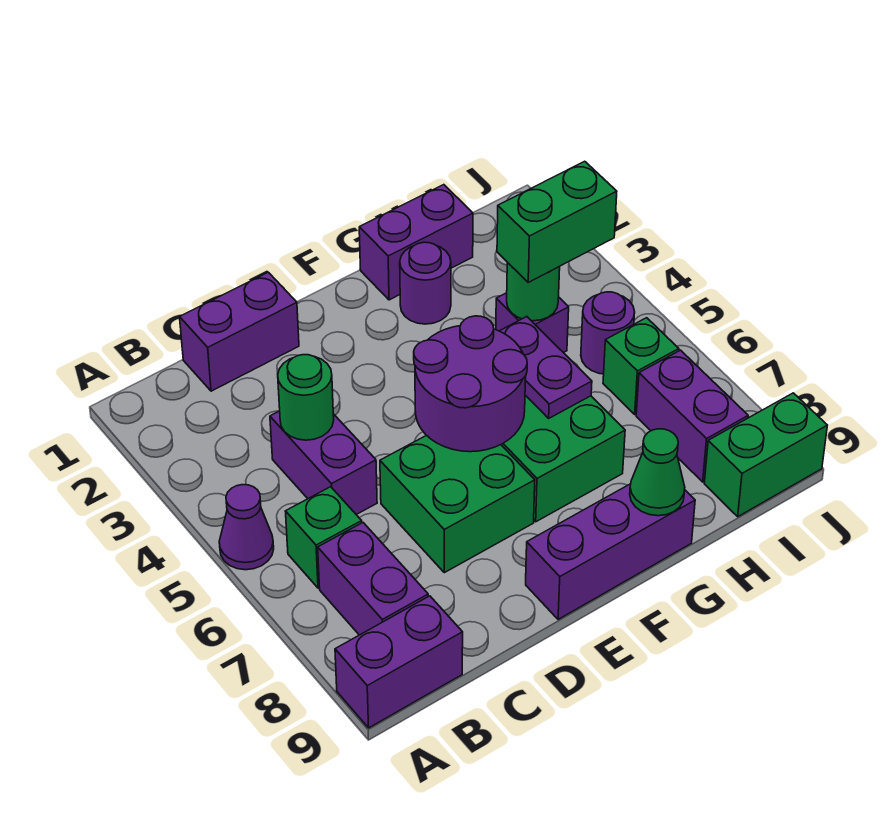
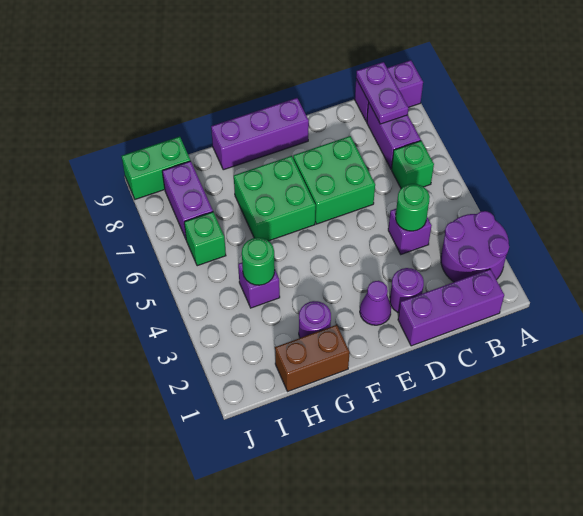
purple cone A5 level 1 -> purple cone E2 level 1
purple brick C1:D1 level 1 -> purple brick B1:D1 level 1
purple brick C4:C5 level 1 -> purple brick C4 level 1
purple round brick E5:F6 level 2 -> purple round brick A2:B3 level 1
purple brick G1:H1 level 1 -> brown brick G1:H1 level 1
purple plate G5:G6 level 2 -> purple plate B8:B9 level 2
green cone G9 level 2 -> none
green brick H4:I4 level 3 -> none
purple round brick I5 level 1 -> purple round brick D2 level 1

